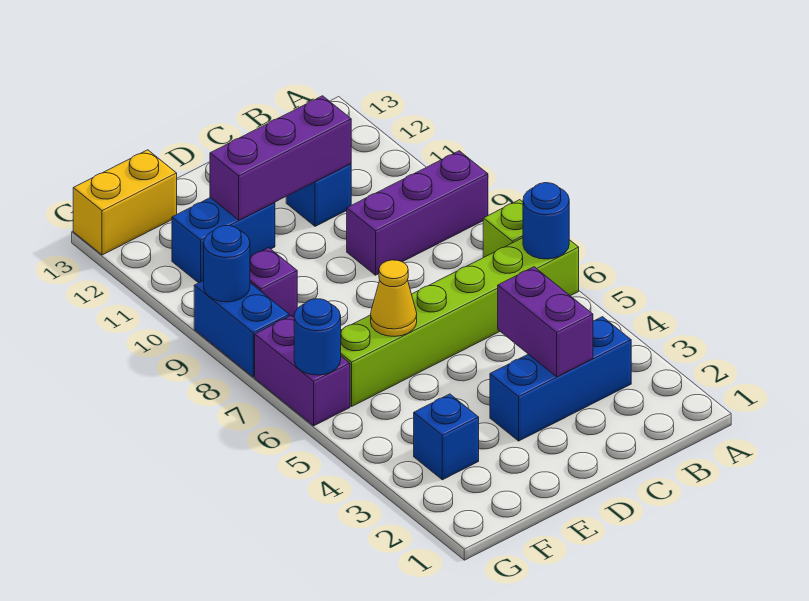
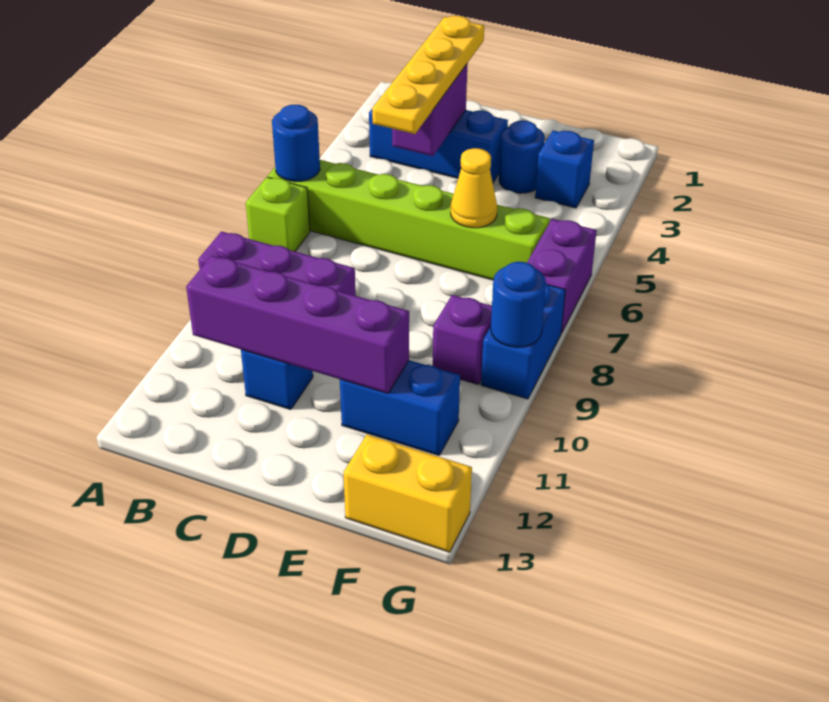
none -> yellow plate C2:C5 level 3
purple brick C11:E11 level 2 -> purple brick B11:E11 level 2
blue round brick G6 level 2 -> blue round brick E3 level 1

